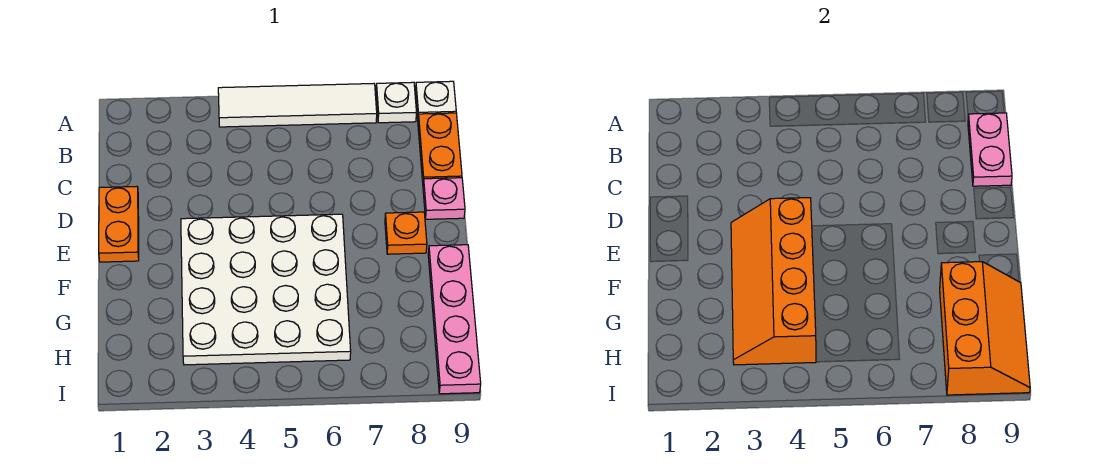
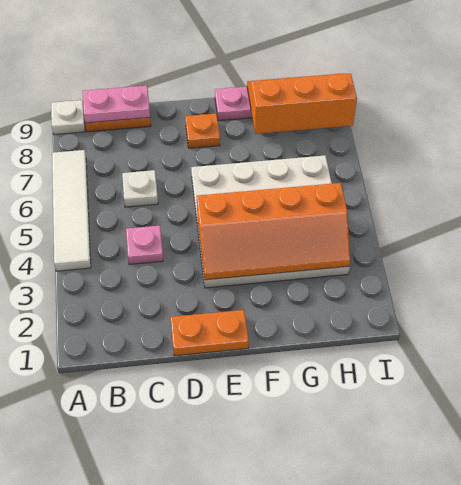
white plate A8 level 1 -> white plate C6 level 1
pink plate D9 level 1 -> pink plate C4 level 1

